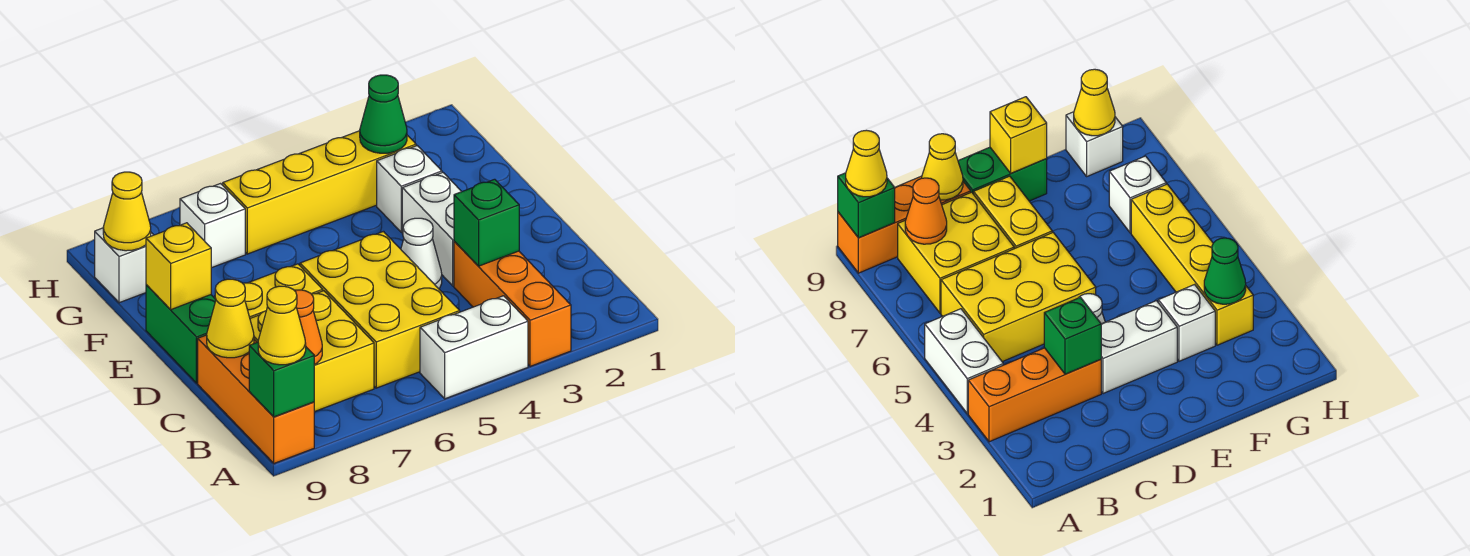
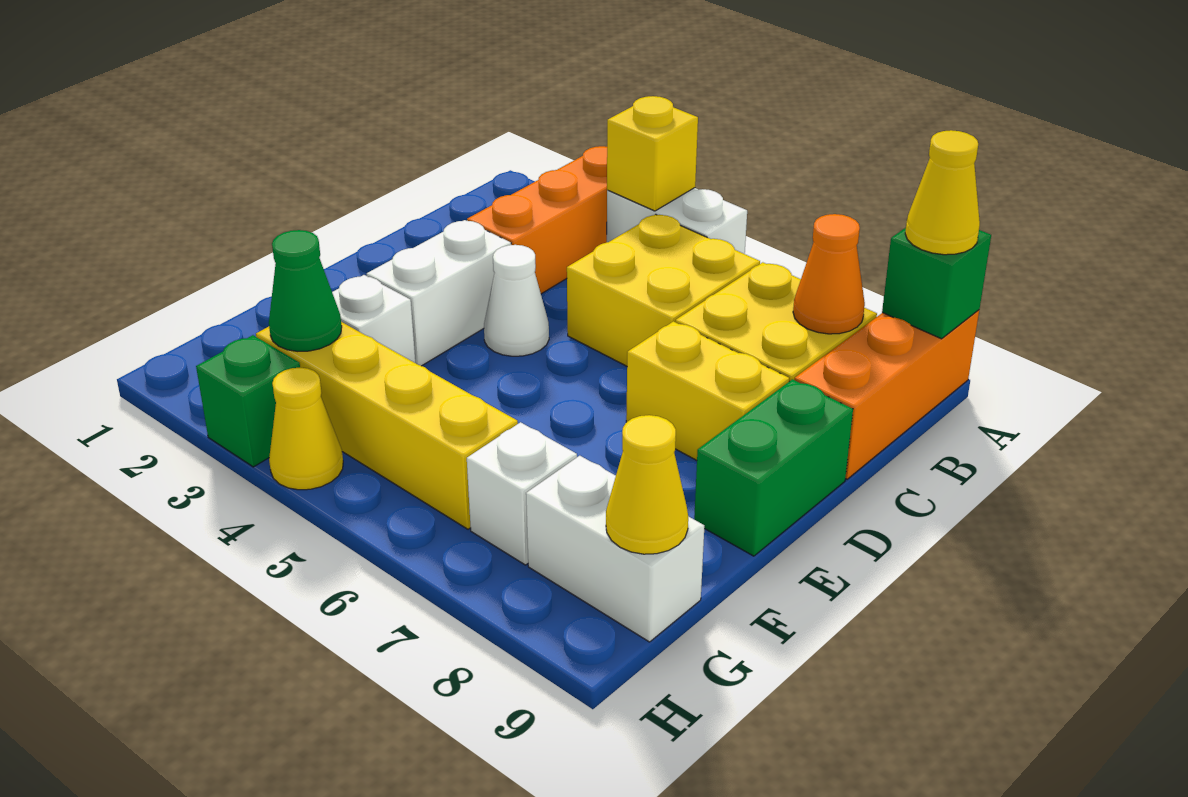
yellow brick B5:D6 level 1 -> yellow brick B5:C6 level 1
green brick C3 level 2 -> green brick H3 level 1
yellow cone C9 level 2 -> yellow cone H4 level 1
yellow brick E9 level 2 -> yellow brick A4 level 2
white brick G9 level 1 -> white brick G8:G9 level 1

